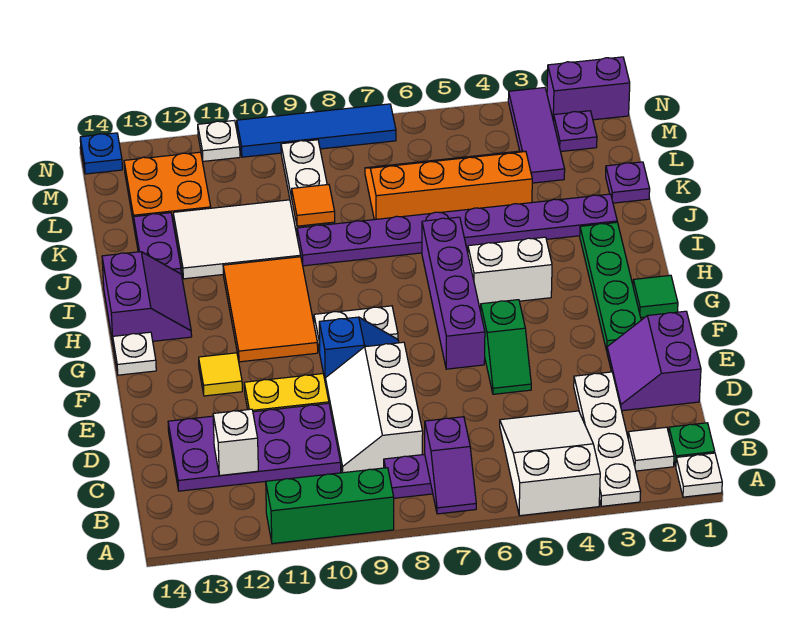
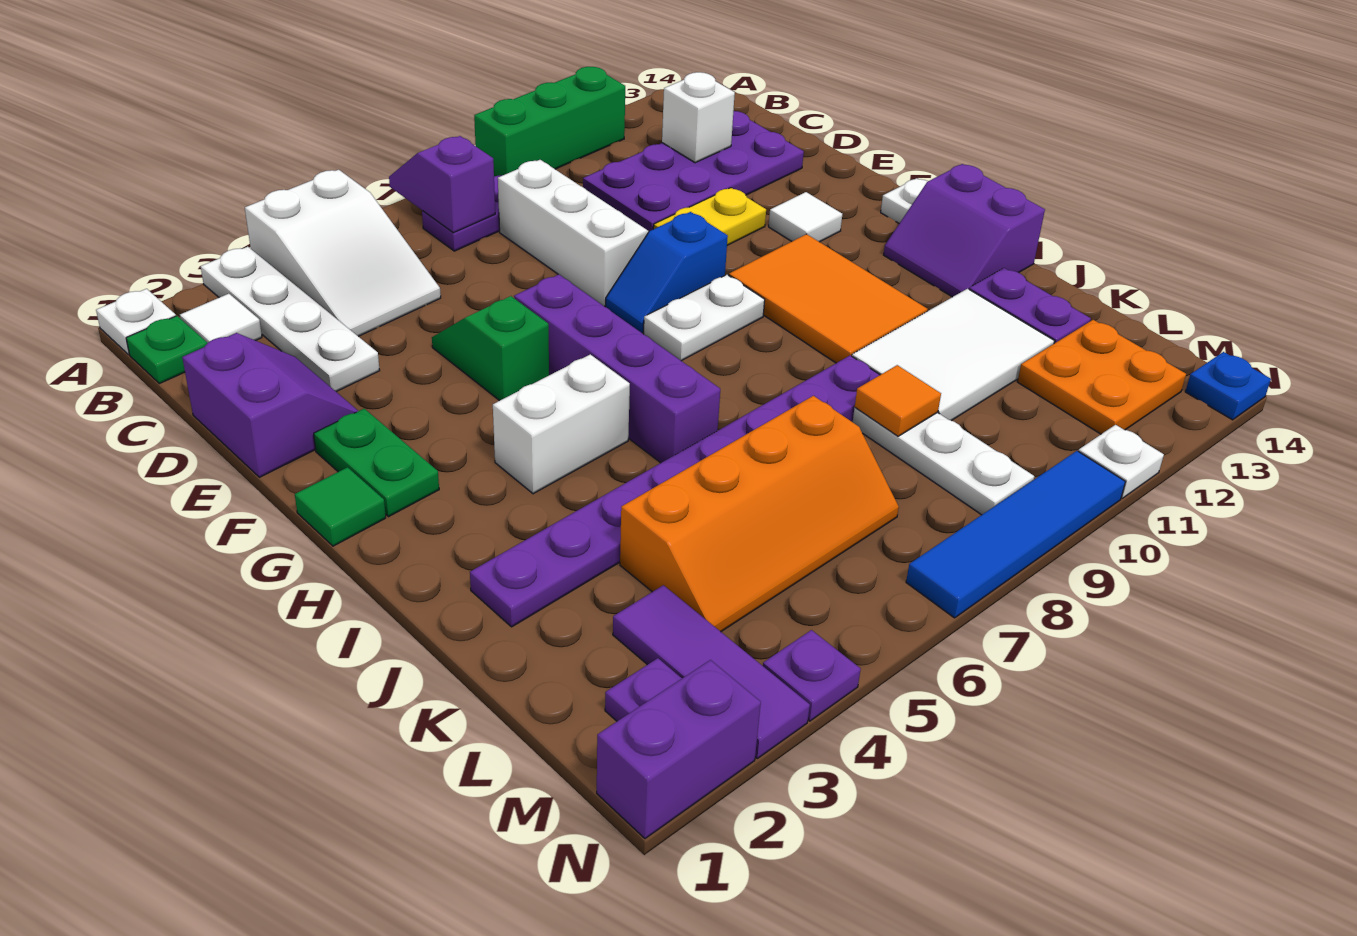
green plate F2:I2 level 1 -> green plate F2:G2 level 1
yellow tile F12 level 1 -> white tile F12 level 1
purple plate K1 level 1 -> purple plate N4 level 1

